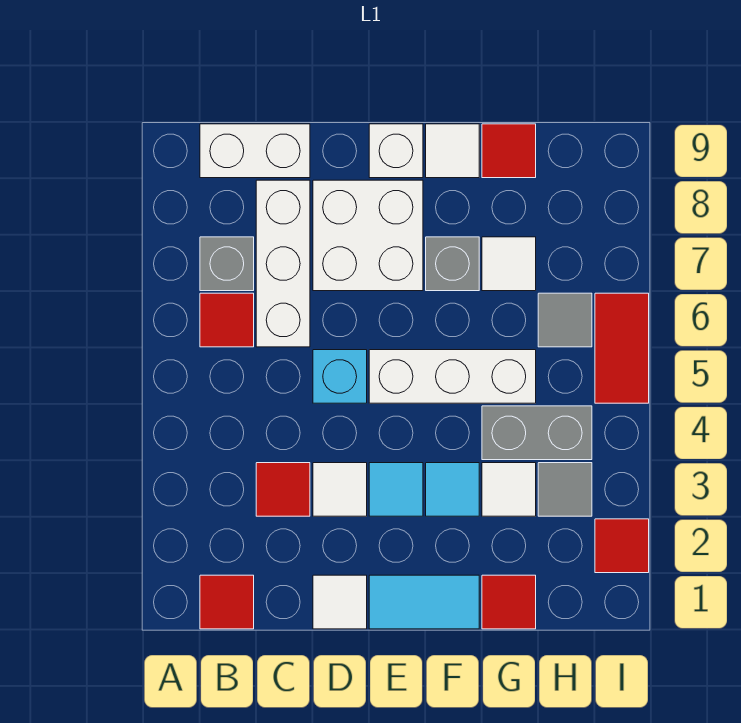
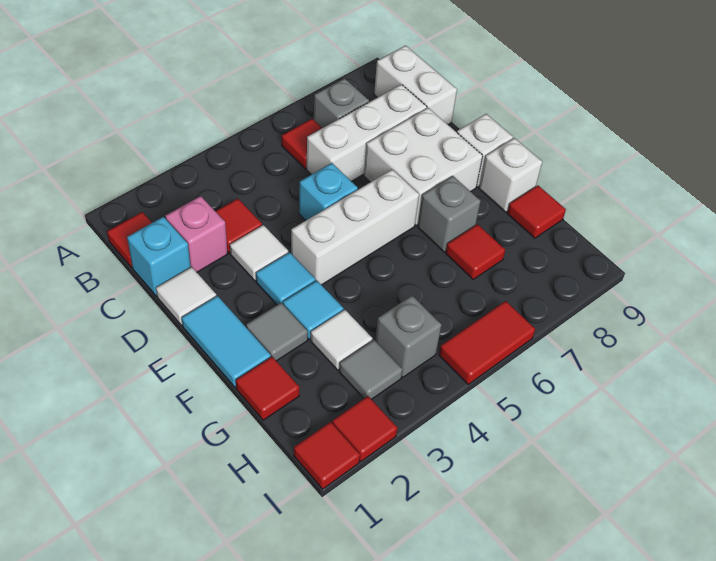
none -> cyan brick C1 level 1
none -> pink brick C2 level 1
white brick E5:G5 level 1 -> white brick E4:E6 level 1
white tile F9 level 1 -> white brick F9 level 1
grey brick G4:H4 level 1 -> grey brick H4 level 1
white tile G7 level 1 -> red tile G7 level 1
grey tile H6 level 1 -> grey tile F2 level 1
none -> red tile I1 level 1

